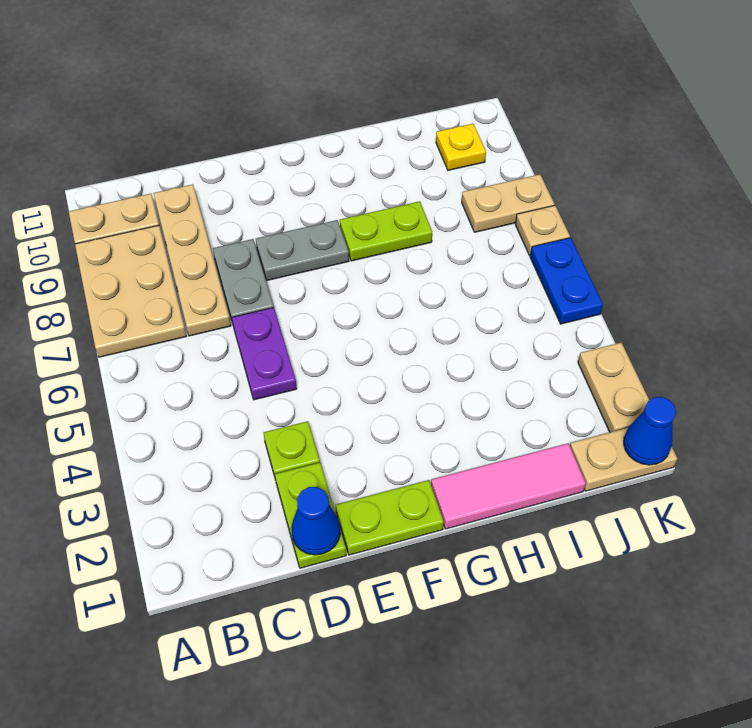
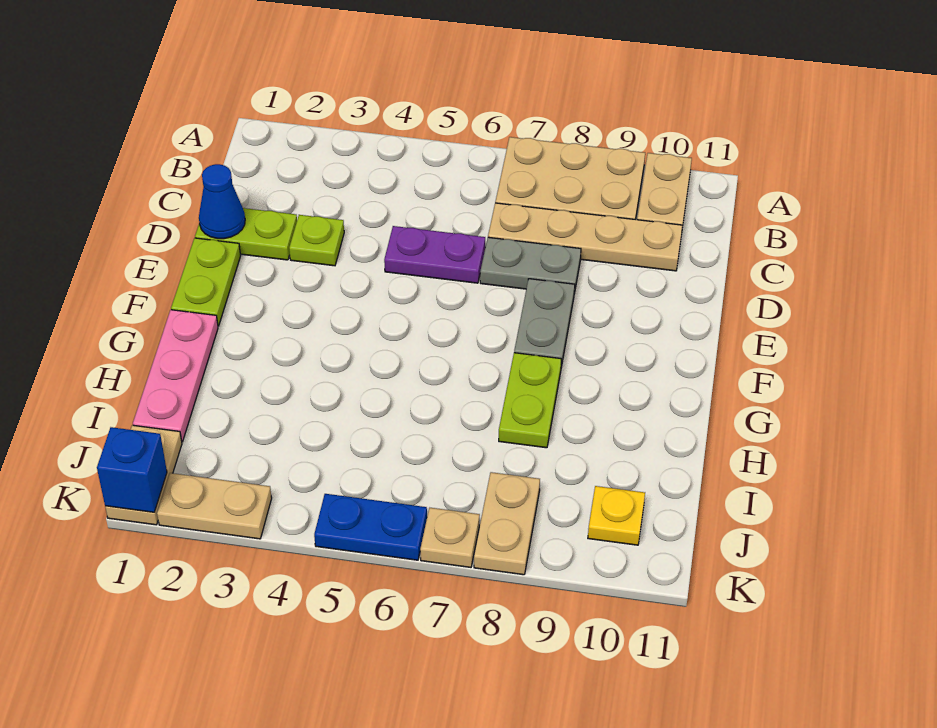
pink tile G1:I1 level 1 -> pink plate G1:I1 level 1
blue cone K1 level 2 -> blue brick K1 level 2

